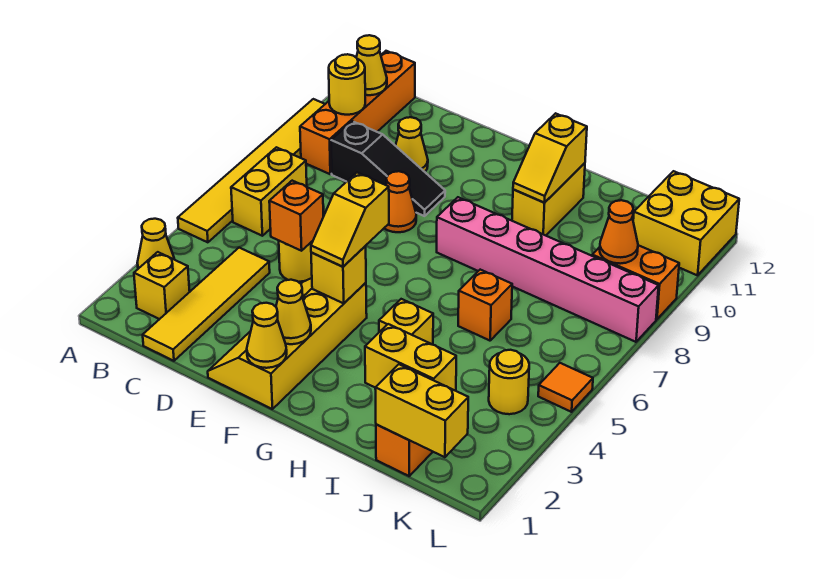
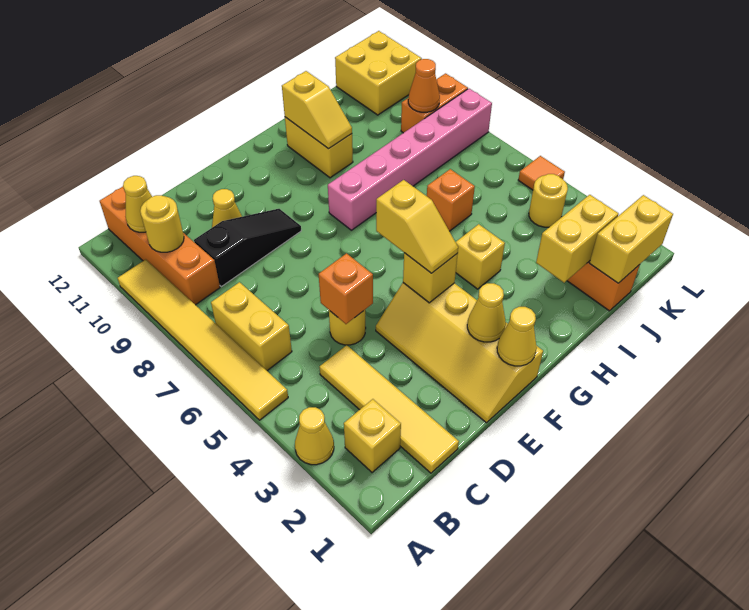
orange cone E8 level 1 -> none

